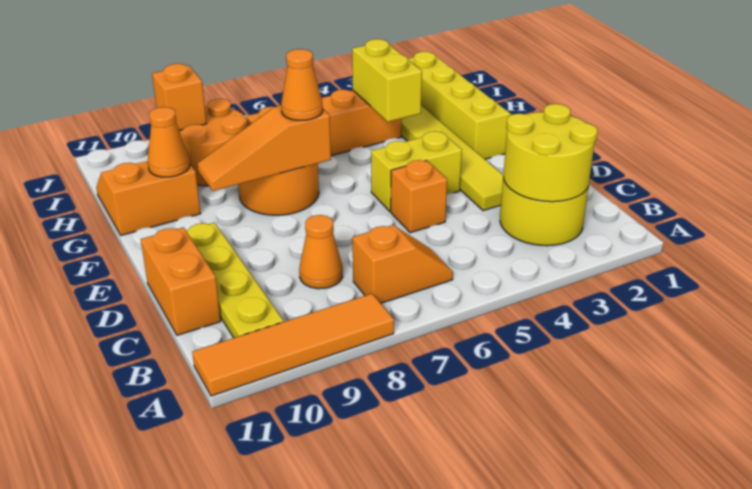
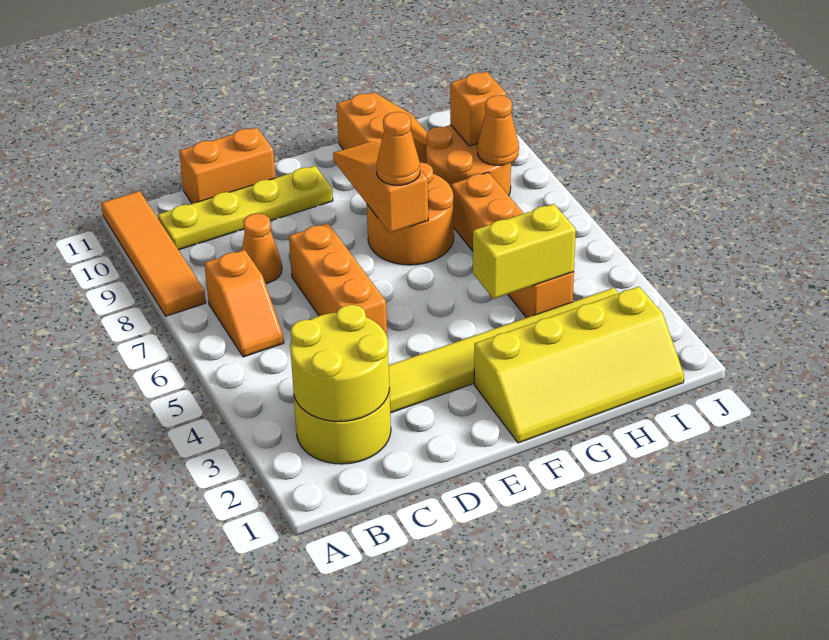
orange brick D5 level 1 -> orange brick D5:D7 level 1
yellow brick E4:E5 level 1 -> none
orange cone G10 level 2 -> orange cone I8 level 2

